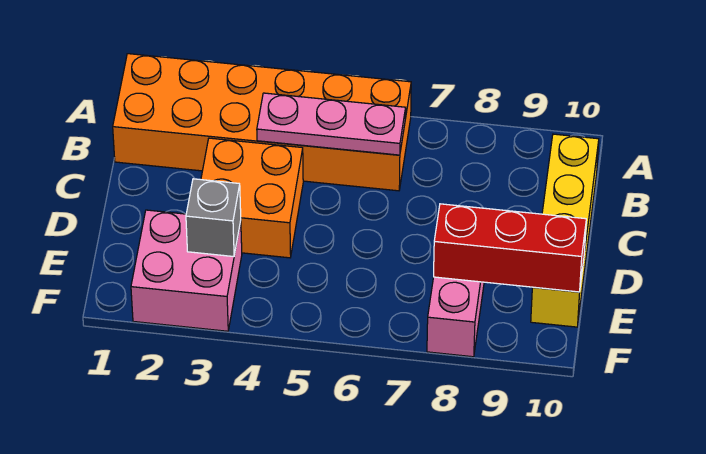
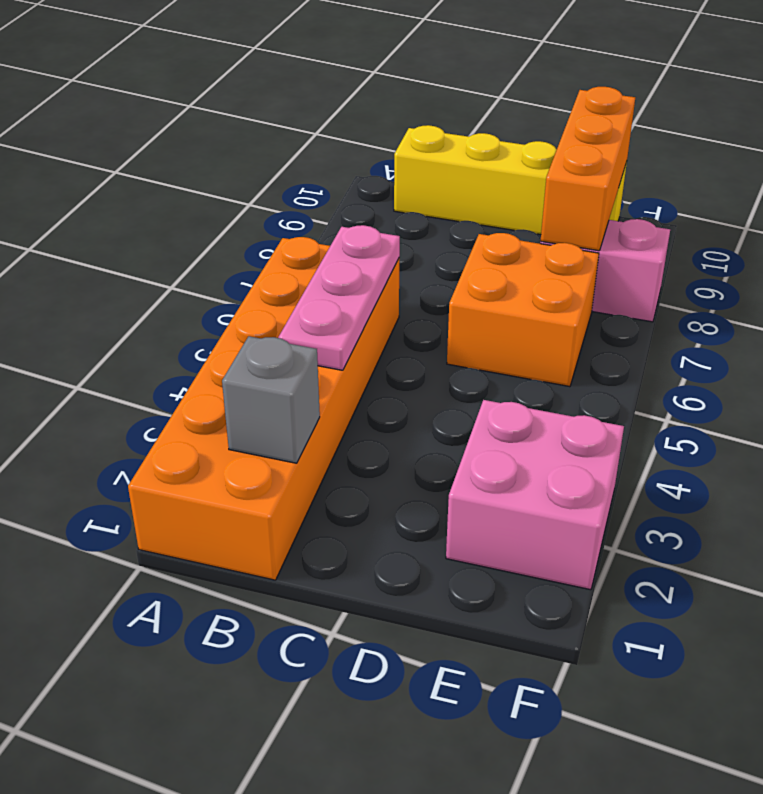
orange brick C3:D4 level 1 -> orange brick D6:E7 level 1
grey brick E3 level 2 -> grey brick B2 level 2
red brick E8:E10 level 2 -> orange brick E8:E10 level 2

